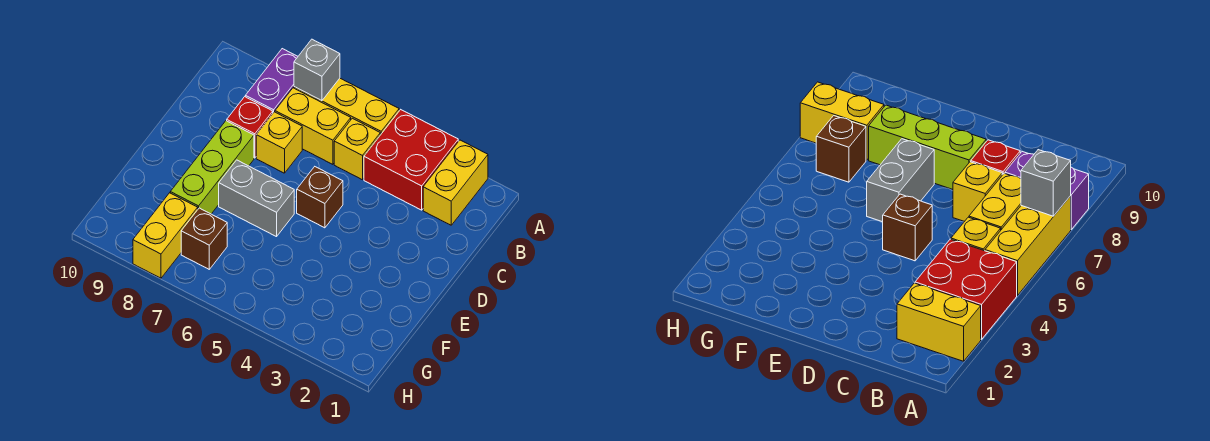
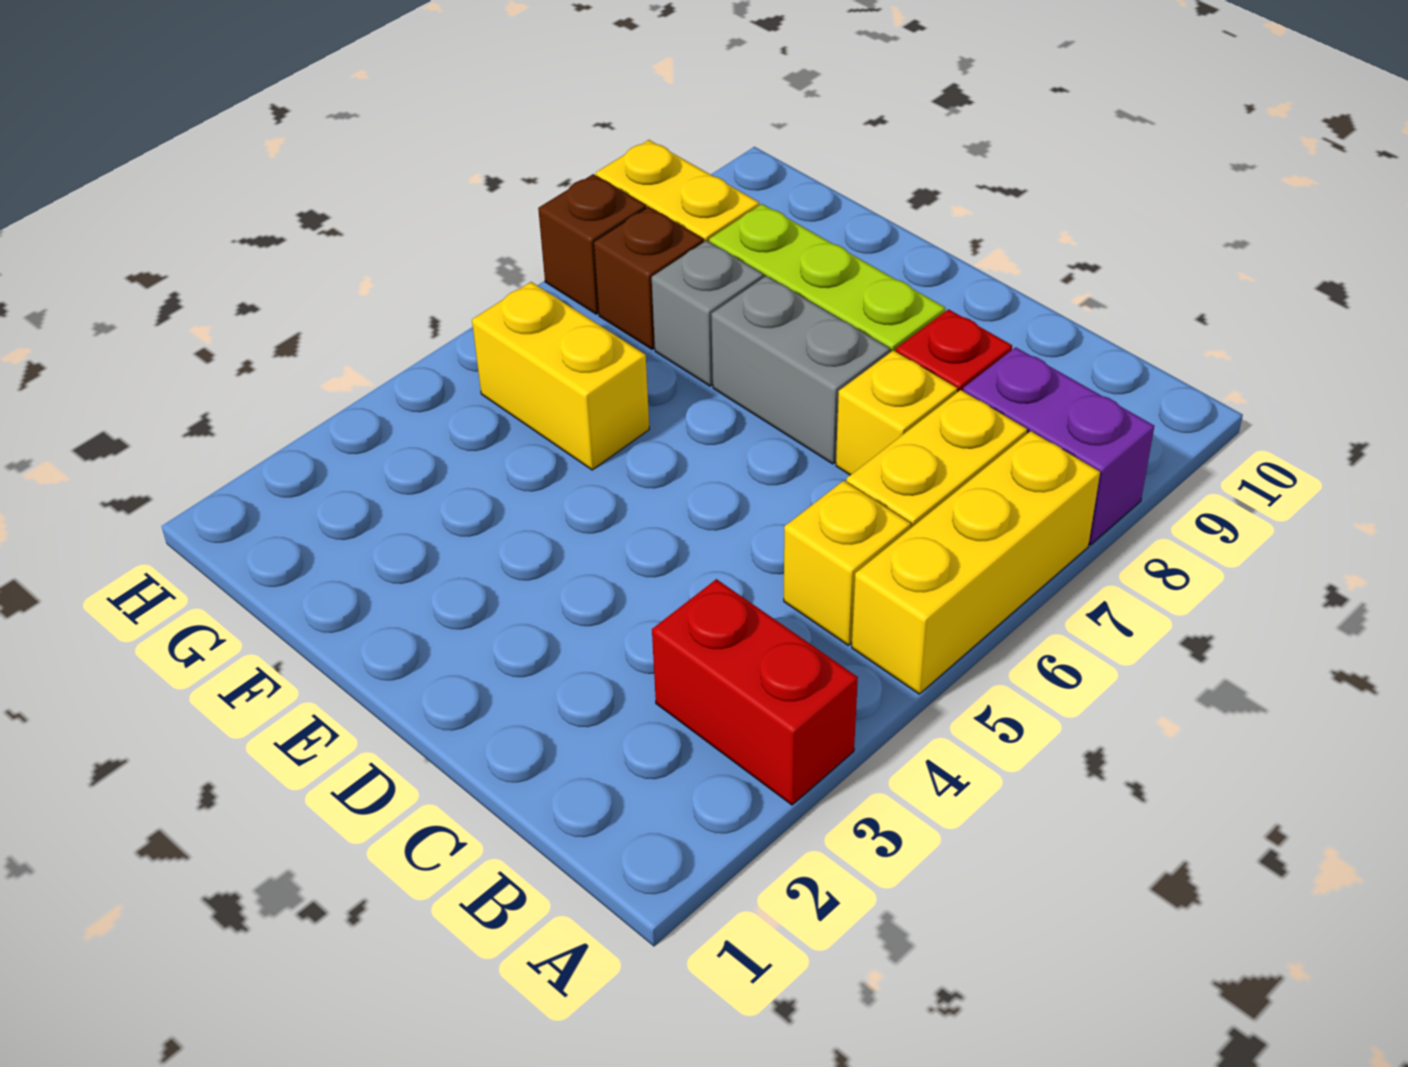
yellow brick A2:B2 level 1 -> yellow brick F5:G5 level 1
red brick A3:B4 level 1 -> red brick A3:B3 level 1
grey brick A7 level 2 -> grey brick F7 level 1
brown brick D5 level 1 -> brown brick H7 level 1
grey brick E6:E7 level 1 -> grey brick D7:E7 level 1

